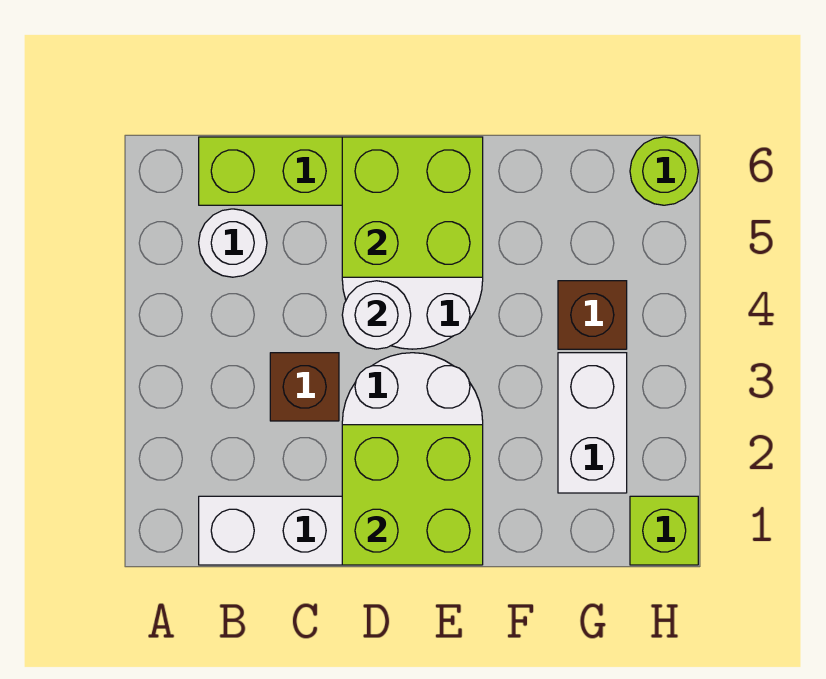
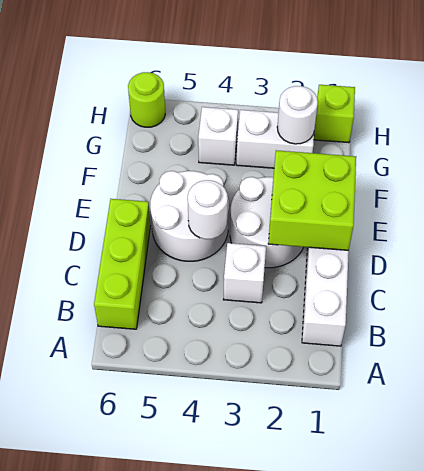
white round brick B5 level 1 -> white round brick G2 level 2
brown brick C3 level 1 -> white brick C3 level 1
lime brick D5:E6 level 2 -> none
brown brick G4 level 1 -> white brick G4 level 1

